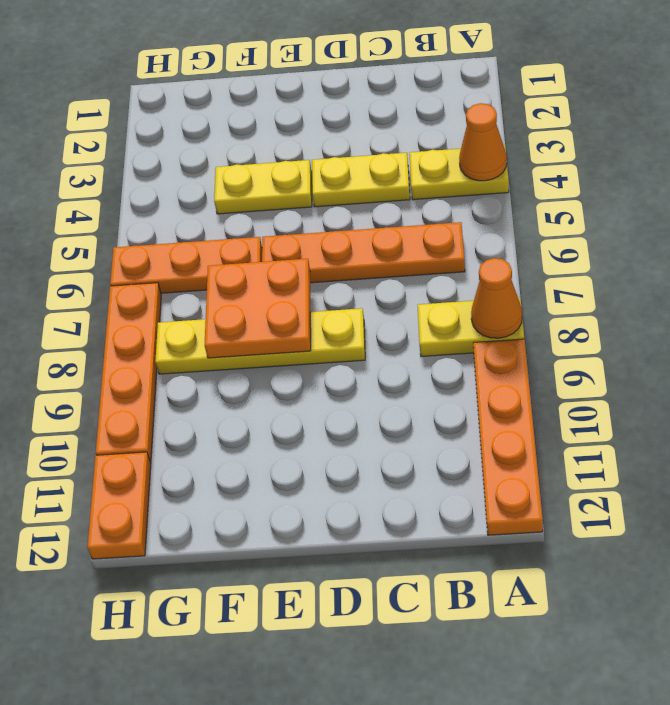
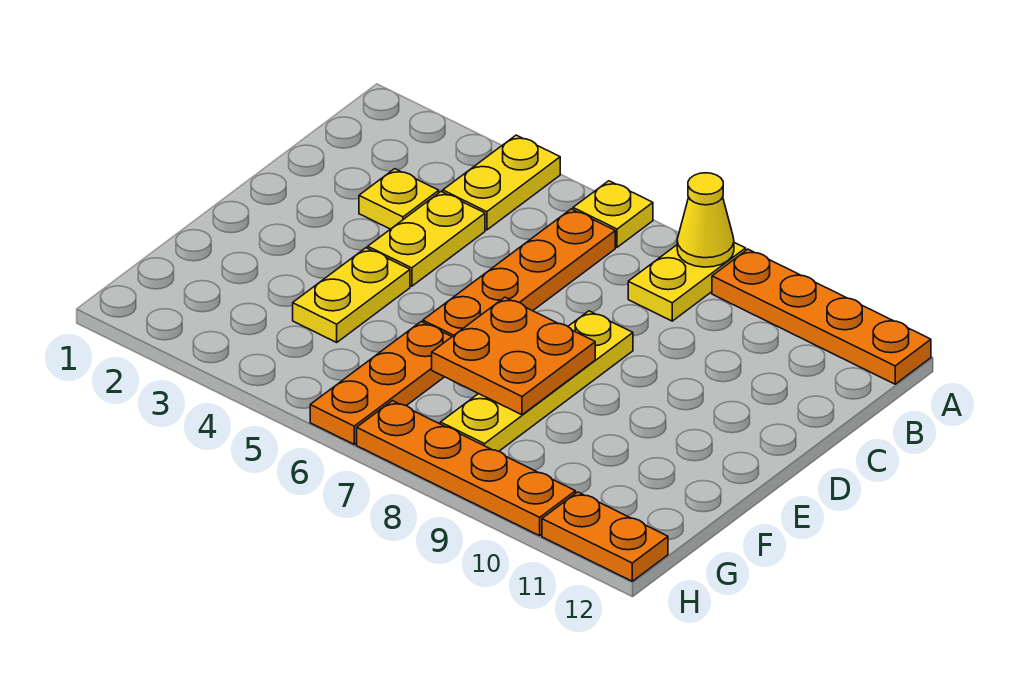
orange cone A4 level 2 -> none
none -> yellow plate A6 level 1
orange cone A8 level 2 -> yellow cone A8 level 2
none -> yellow plate C3 level 1

